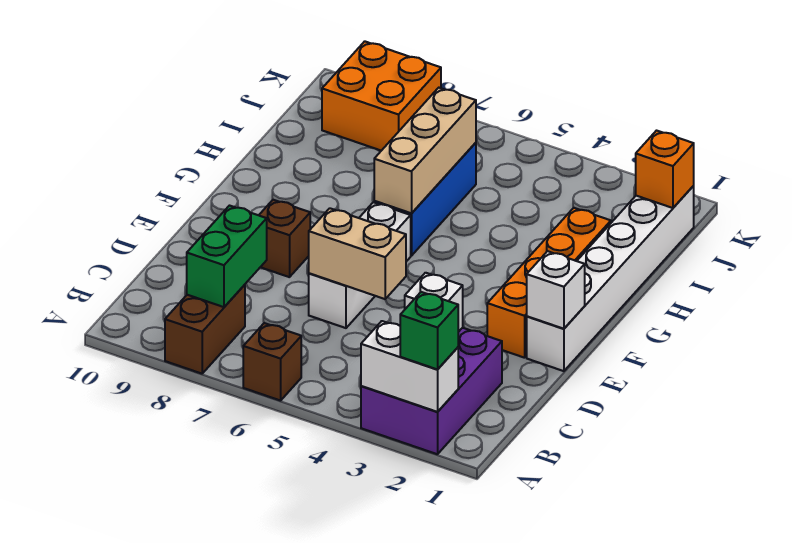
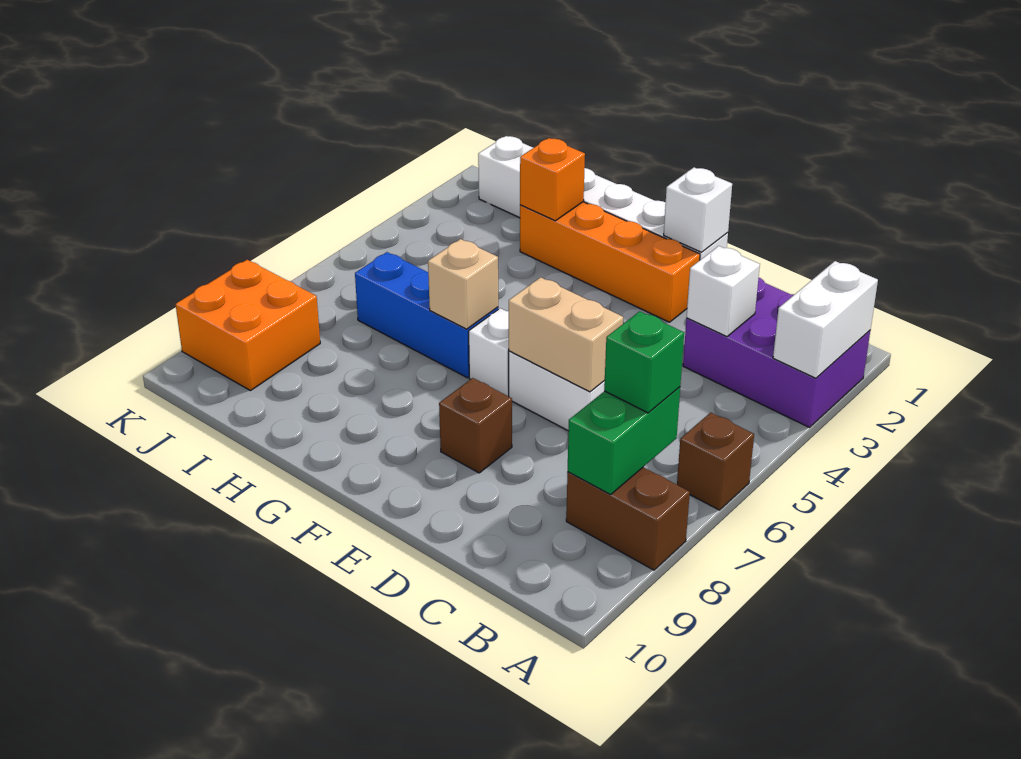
green brick A2 level 3 -> green brick B7 level 3
green brick B8:C8 level 2 -> green brick B7:B8 level 2
tan brick D5:D6 level 2 -> tan brick D6:E6 level 2
tan brick G6:I6 level 2 -> tan brick G6 level 2
orange brick J1 level 2 -> orange brick H2 level 2

